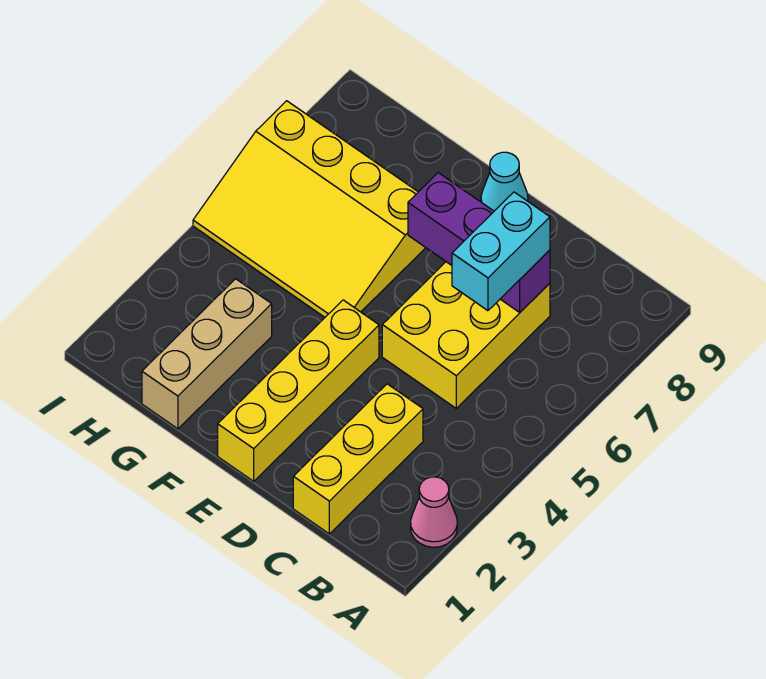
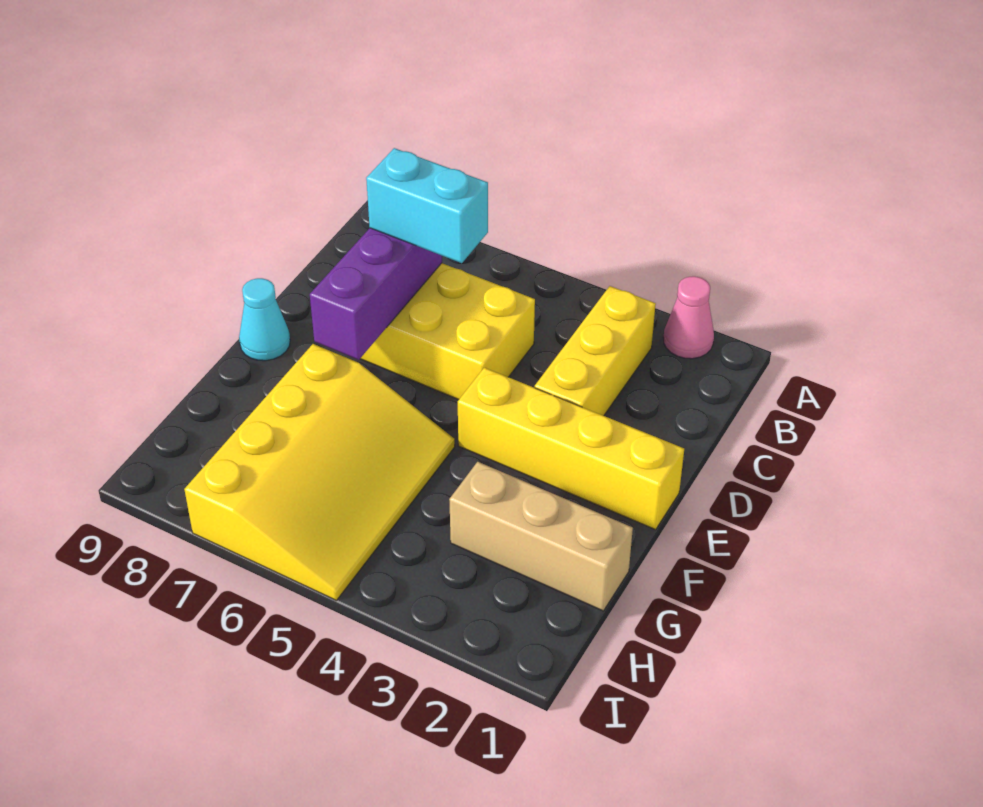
yellow brick C1:C3 level 1 -> yellow brick B3:D3 level 1

